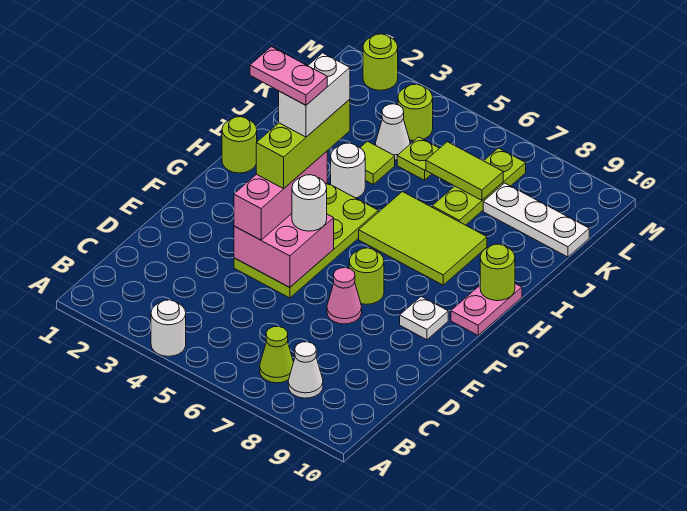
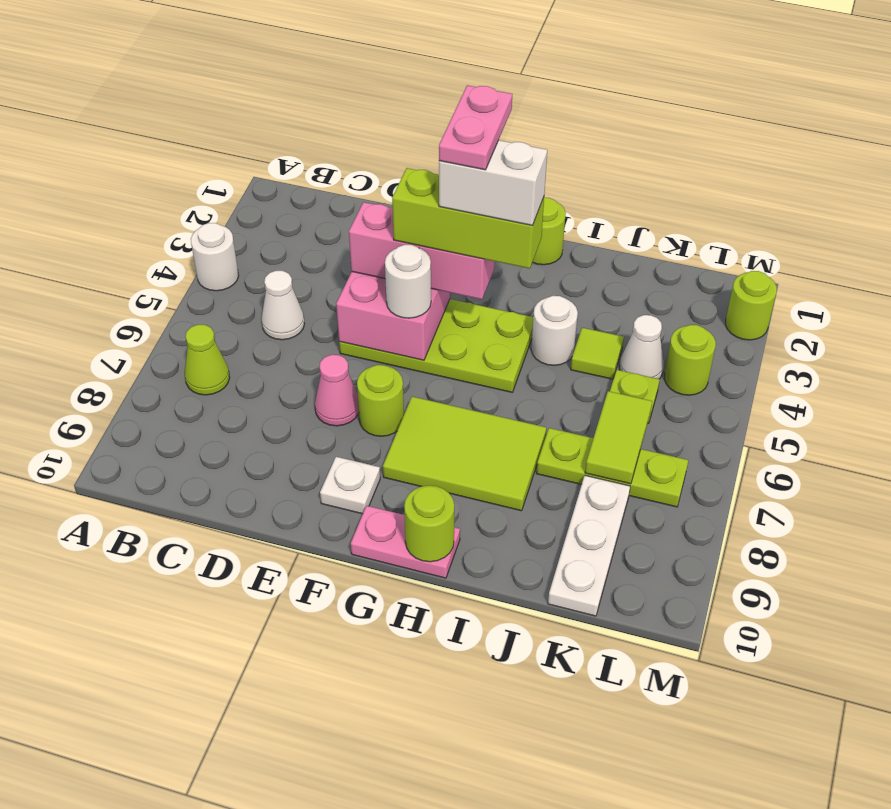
white cone B8 level 1 -> white cone C5 level 1
lime tile H6:I8 level 1 -> lime tile G7:I8 level 1

